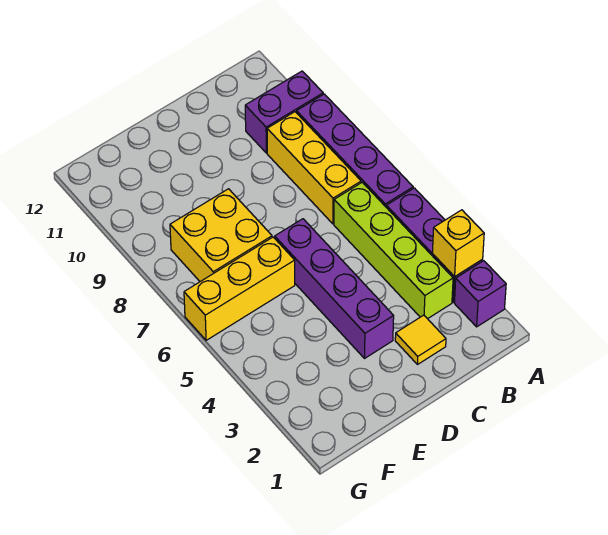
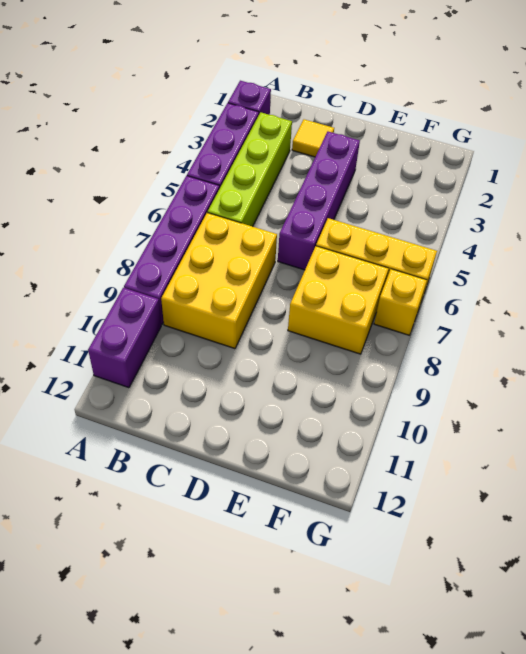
yellow brick A3 level 2 -> yellow brick G7 level 1
purple brick A10:B10 level 1 -> purple brick A10:A11 level 1
yellow brick B7:B9 level 1 -> yellow brick B7:C9 level 1

